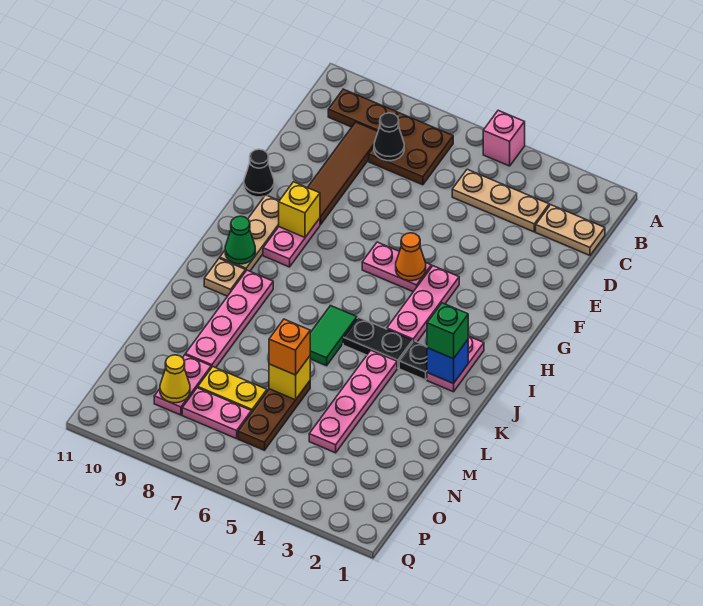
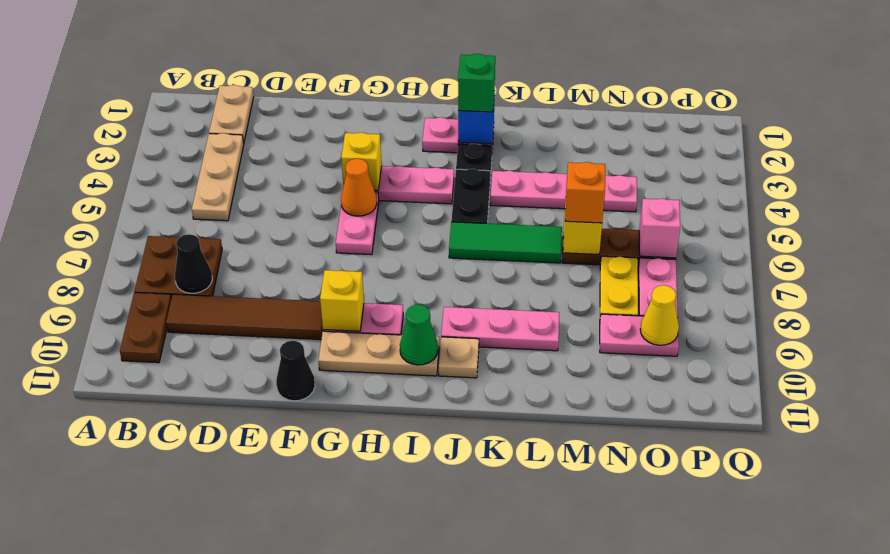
pink brick A5 level 1 -> pink brick O6 level 2
none -> yellow brick G4 level 2
green tile J6:K6 level 1 -> green tile J6:L6 level 1
pink plate J9:M9 level 1 -> pink plate J9:L9 level 1

